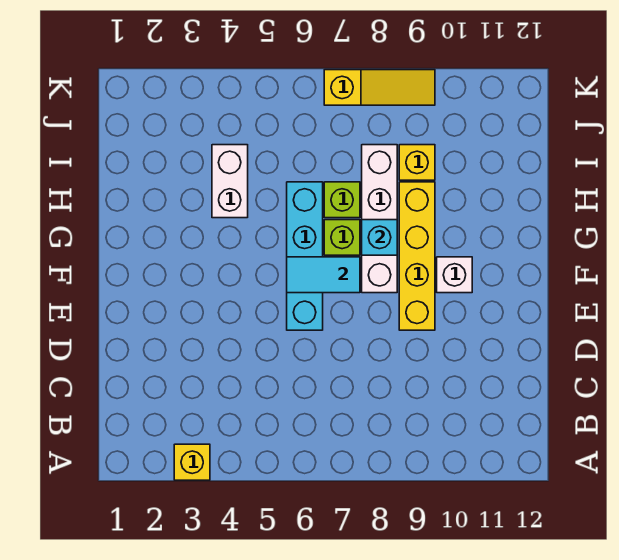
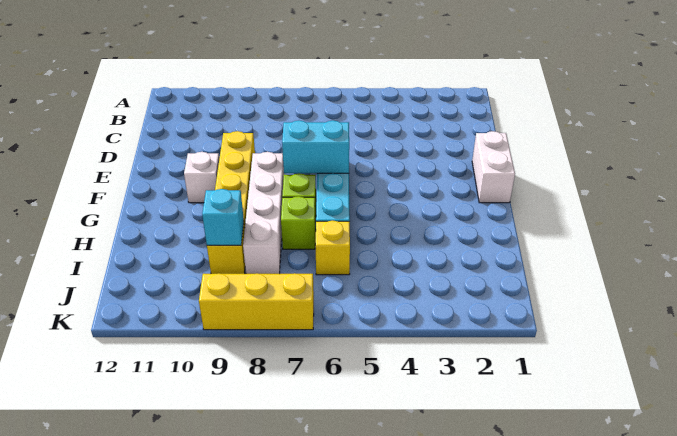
yellow brick A3 level 1 -> yellow brick I6 level 1
cyan tile F6:F7 level 2 -> cyan brick F6:F7 level 2
cyan brick G8 level 2 -> cyan brick I9 level 2
white brick H4:I4 level 1 -> white brick E1:F1 level 1
yellow slope K7:K9 level 1 top 7 -> yellow brick K7:K9 level 1

